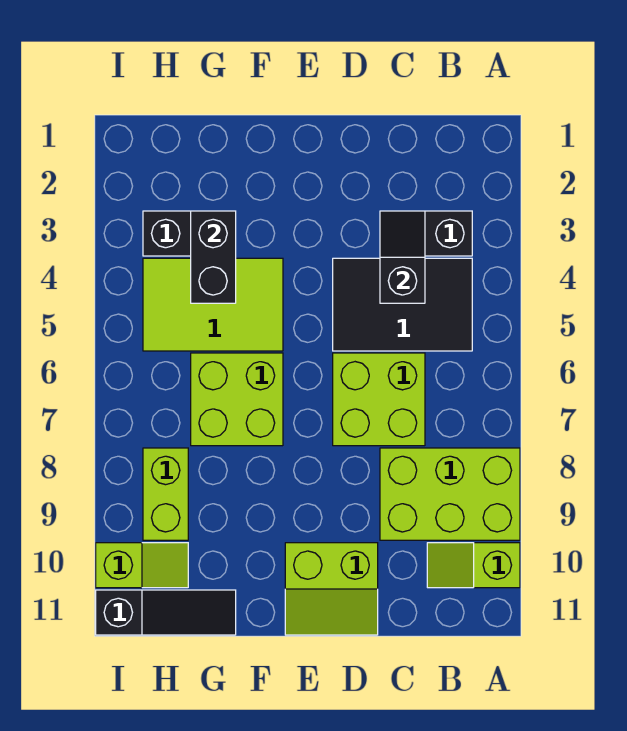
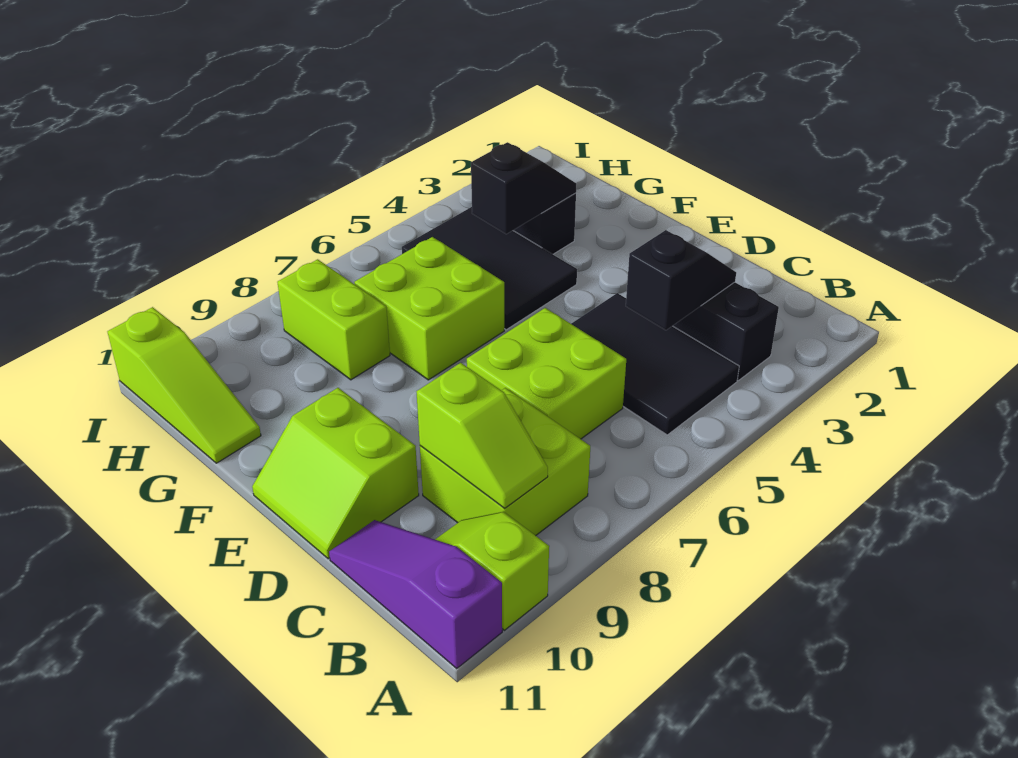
lime brick A8:C9 level 1 -> lime brick B8:C9 level 1
none -> purple slope A11:C11 level 1 top A
lime tile F4:H5 level 1 -> black tile F4:H5 level 1
black brick G3:G4 level 2 -> black slope G3:G4 level 2 top 4
black slope G11:I11 level 1 top I -> lime slope G11:I11 level 1 top I
lime brick H8:H9 level 1 -> lime brick G8:H8 level 1
lime slope H10:I10 level 1 top I -> lime slope B9:C9 level 2 top C

